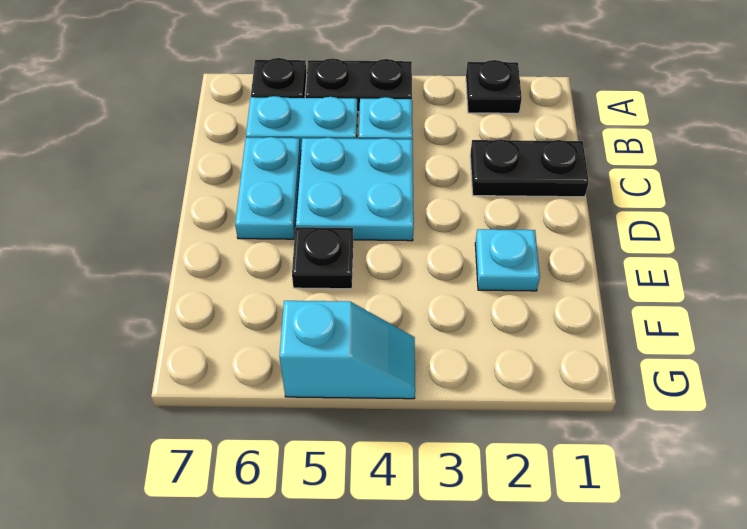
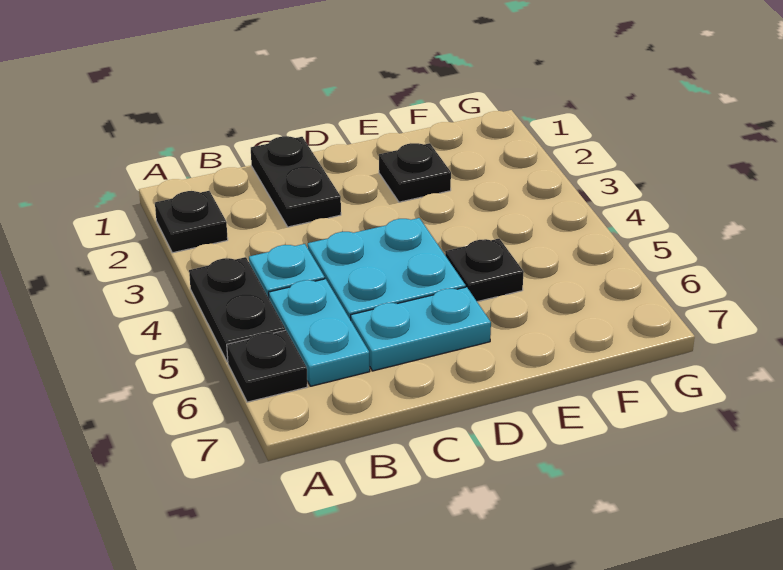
cyan plate E2 level 1 -> black plate E2 level 1
cyan slope G4:G5 level 1 top 5 -> none

